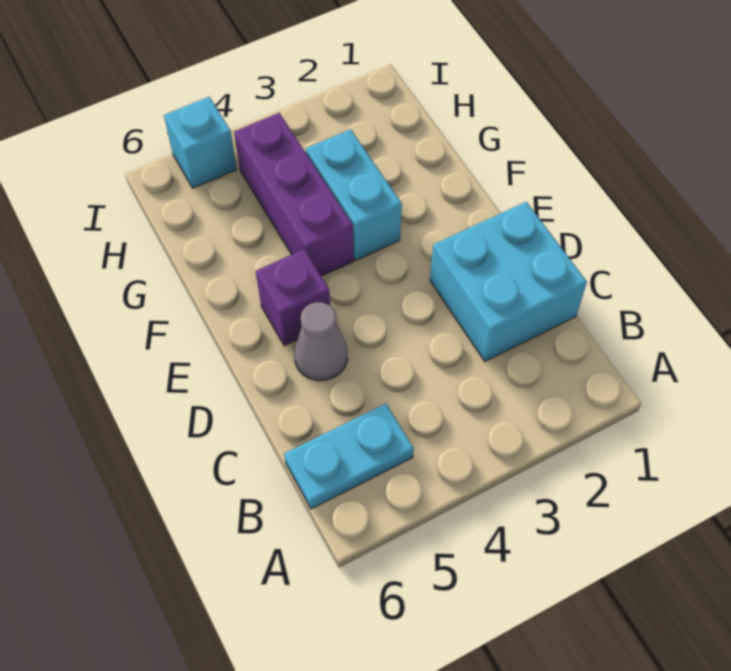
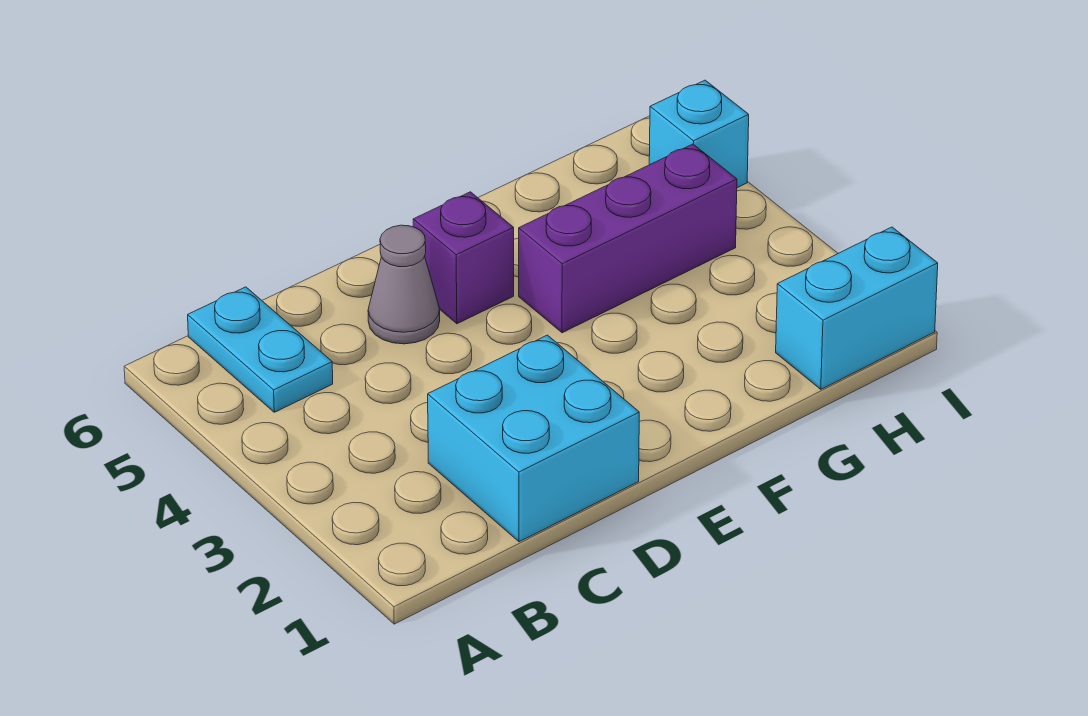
cyan brick F3:G3 level 1 -> cyan brick H1:I1 level 1

